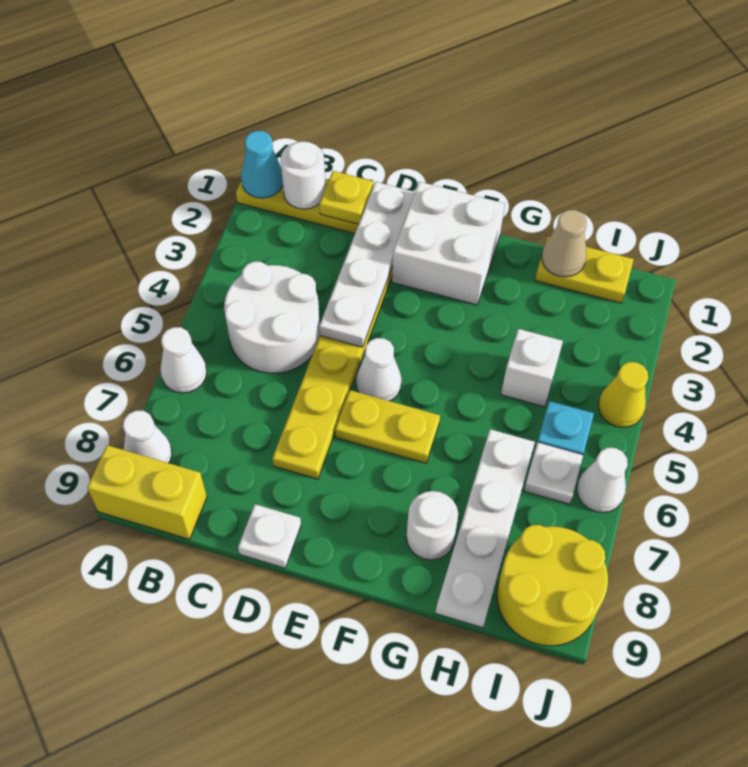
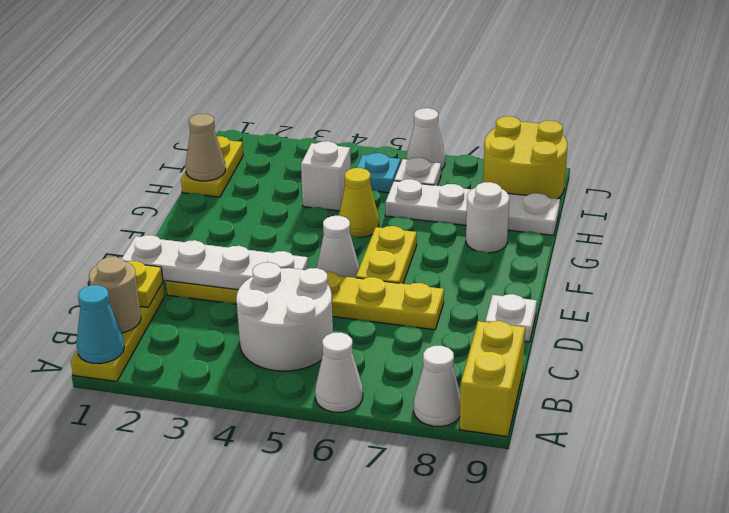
white round brick B1 level 2 -> tan round brick B1 level 2
white brick E1:F2 level 1 -> none
yellow cone J4 level 1 -> yellow cone G5 level 1

